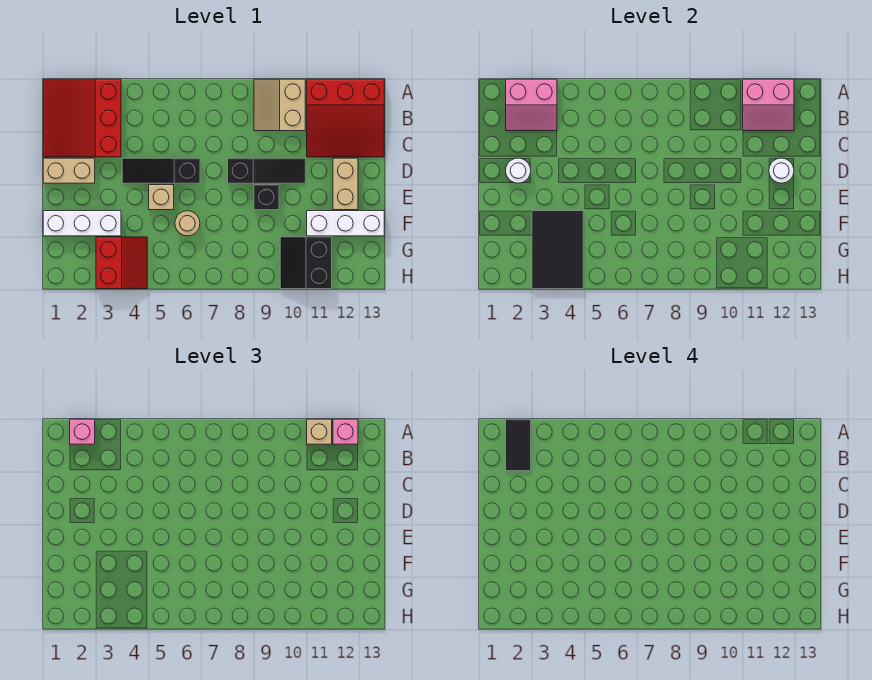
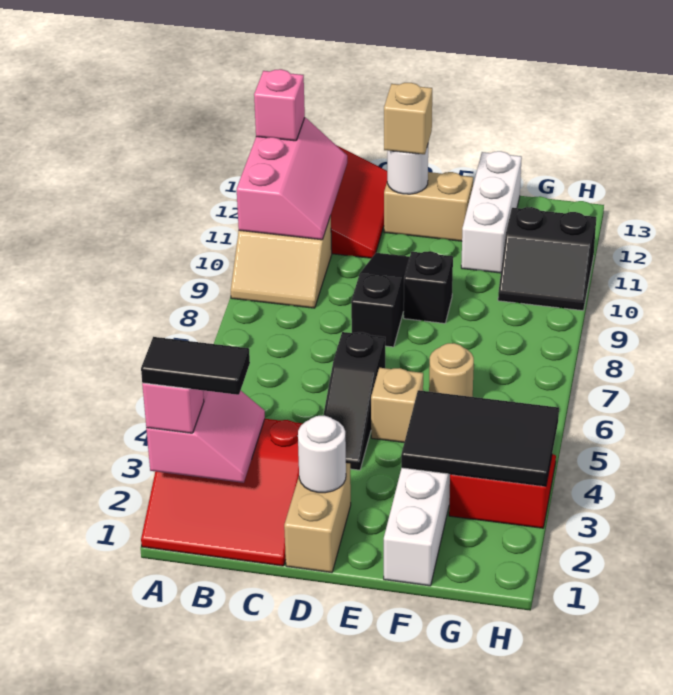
pink slope A11:B12 level 2 top A -> pink slope A10:B12 level 2 top A
tan brick A11 level 3 -> tan brick D12 level 3

